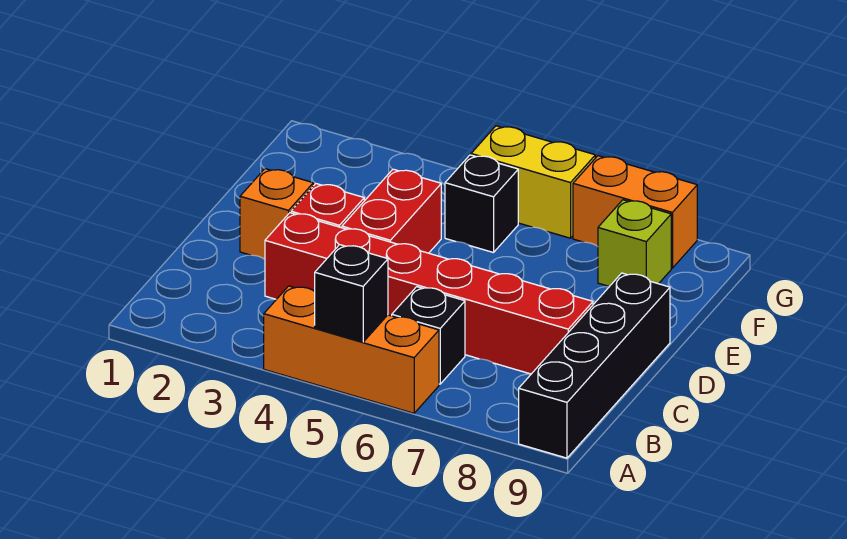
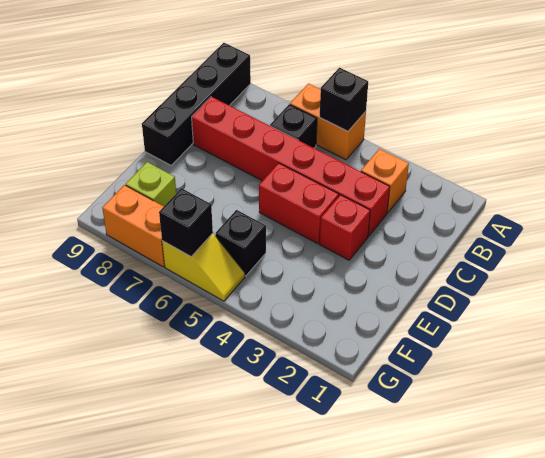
orange brick A4:A6 level 1 -> orange brick A5:A6 level 1
orange brick D2 level 1 -> orange brick B3 level 1
red brick D4:E4 level 1 -> red brick D4:D5 level 1
yellow brick G5:G6 level 1 -> yellow slope G5:G6 level 1 top 6
none -> black brick G6 level 2

